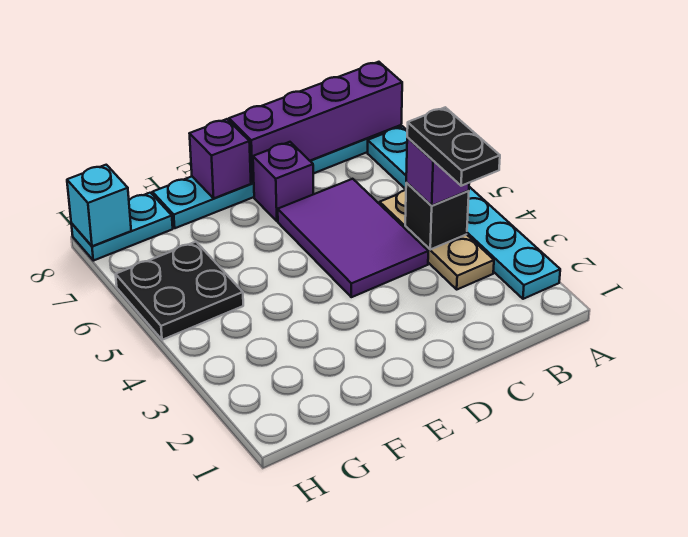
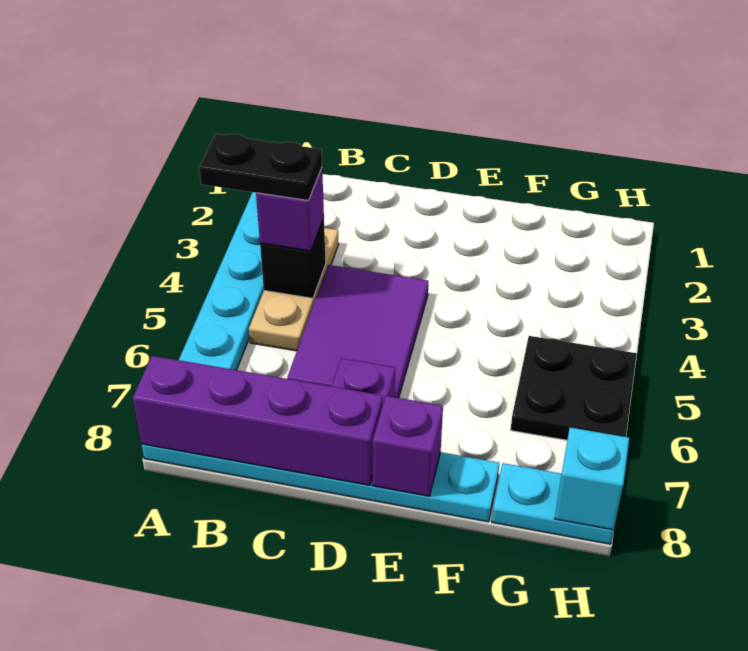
black plate B3:B4 level 4 -> black plate A4:B4 level 4

